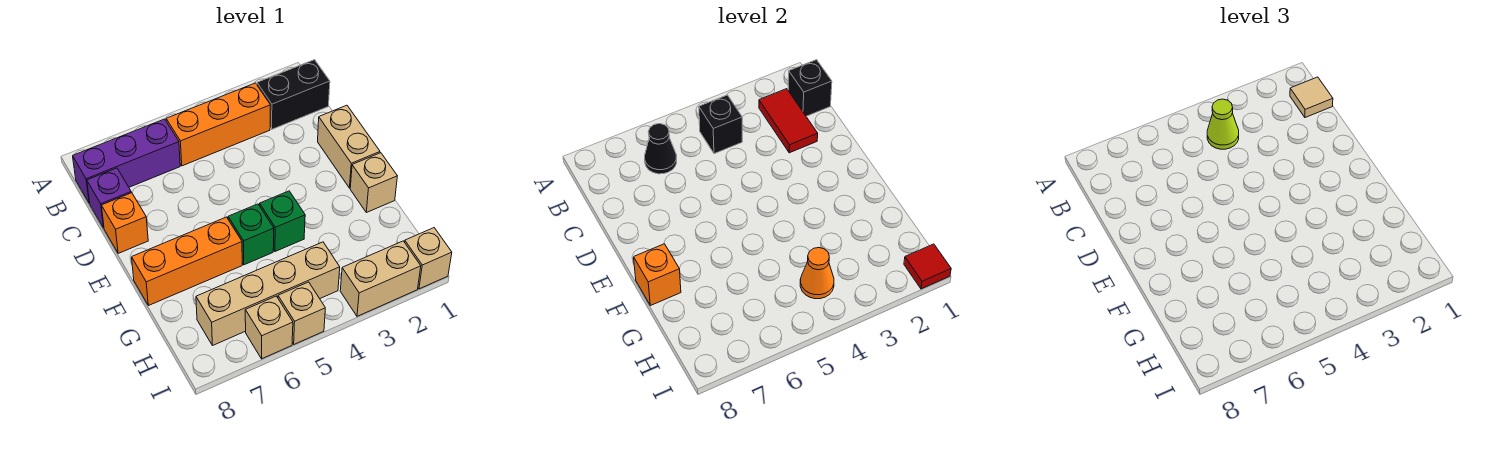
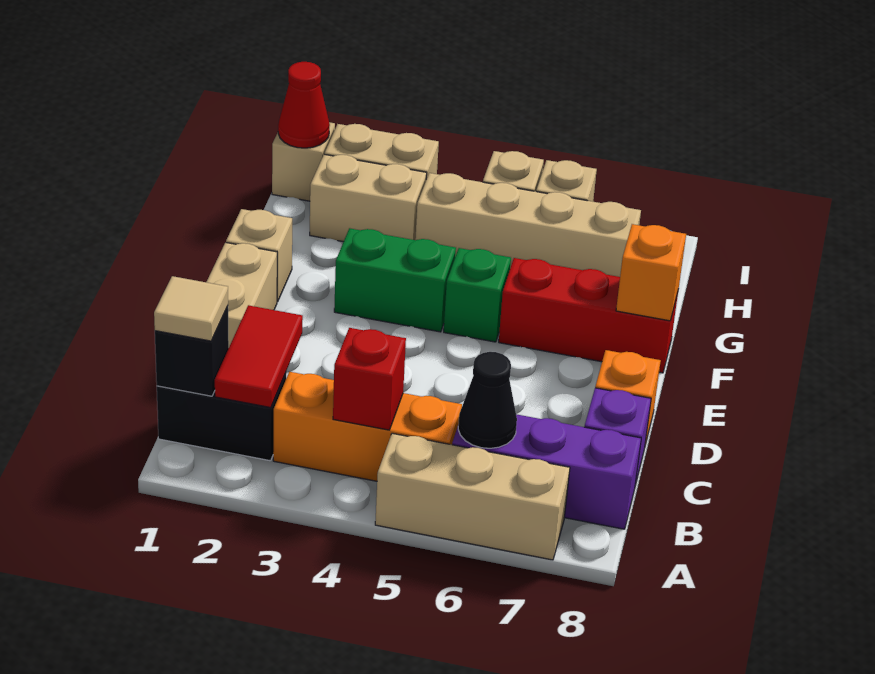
none -> tan brick A5:A7 level 1
black brick B4 level 2 -> red brick B4 level 2
lime cone B4 level 3 -> none
green brick F4 level 1 -> green brick F3:F4 level 1
orange brick F6:F8 level 1 -> red brick F6:F8 level 1
none -> tan brick H2:H3 level 1
orange cone H4 level 2 -> none
red tile I1 level 2 -> red cone I1 level 2

